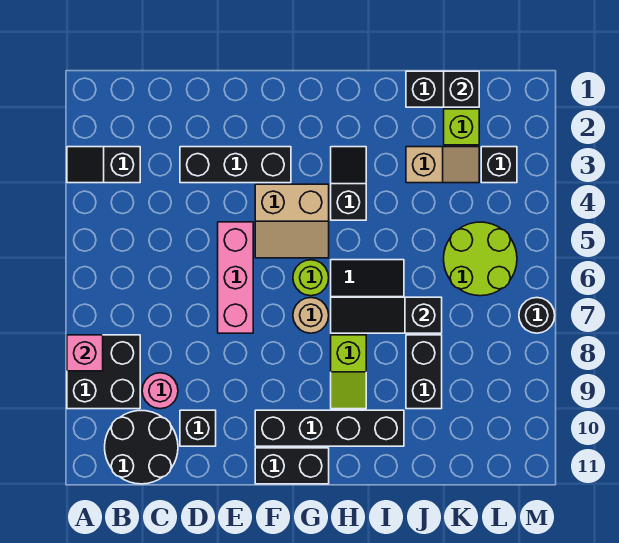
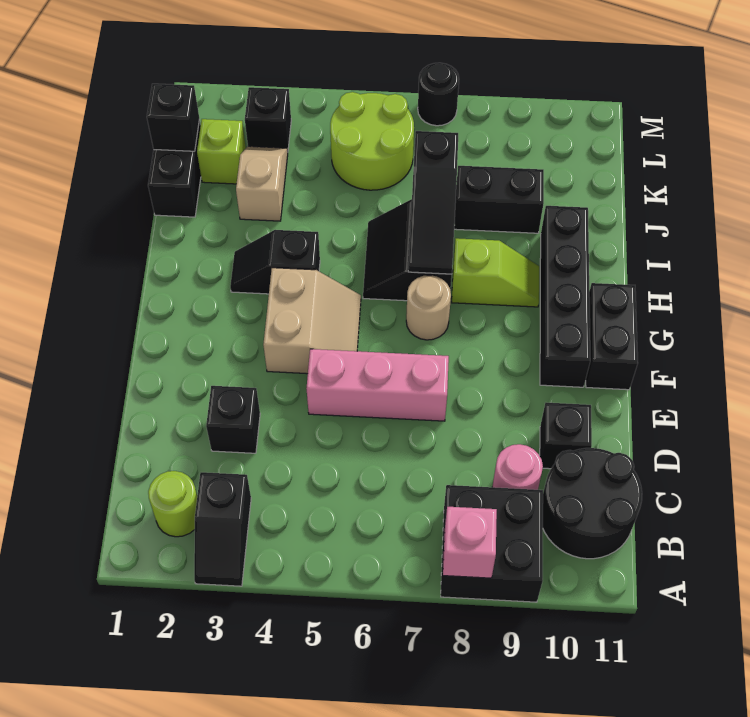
black brick D3:F3 level 1 -> black brick D3 level 1
lime round brick G6 level 1 -> lime round brick B2 level 1

